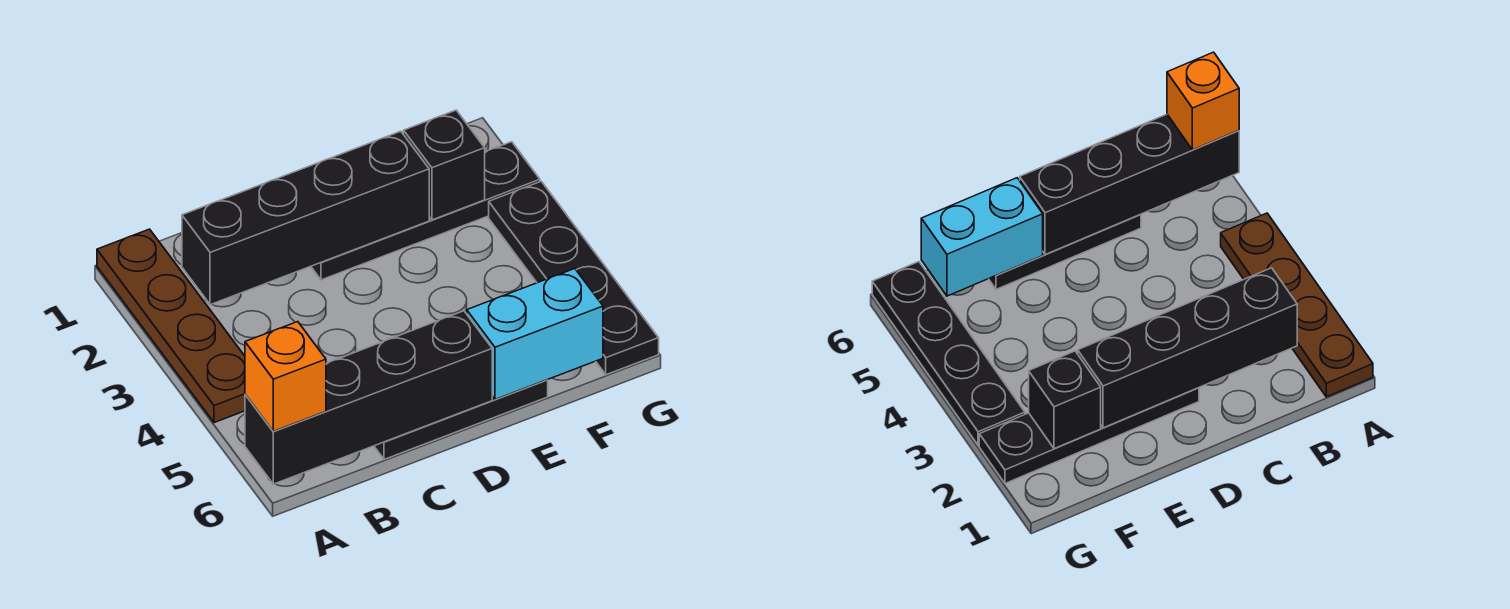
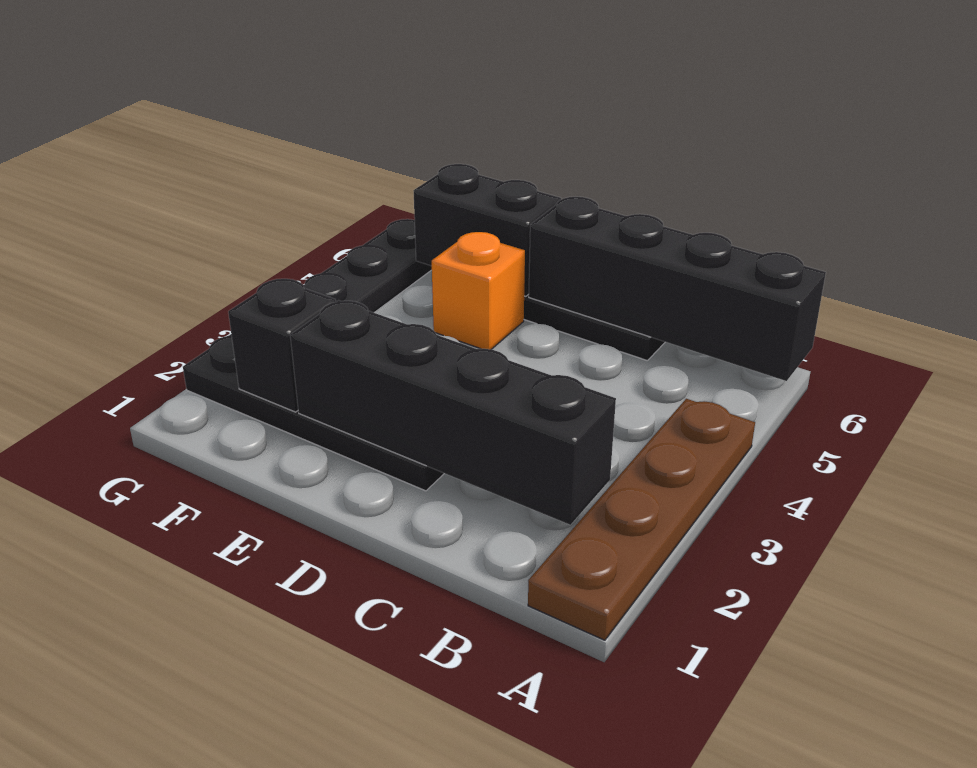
orange brick A6 level 3 -> orange brick E5 level 1
cyan brick E6:F6 level 2 -> black brick E6:F6 level 2

